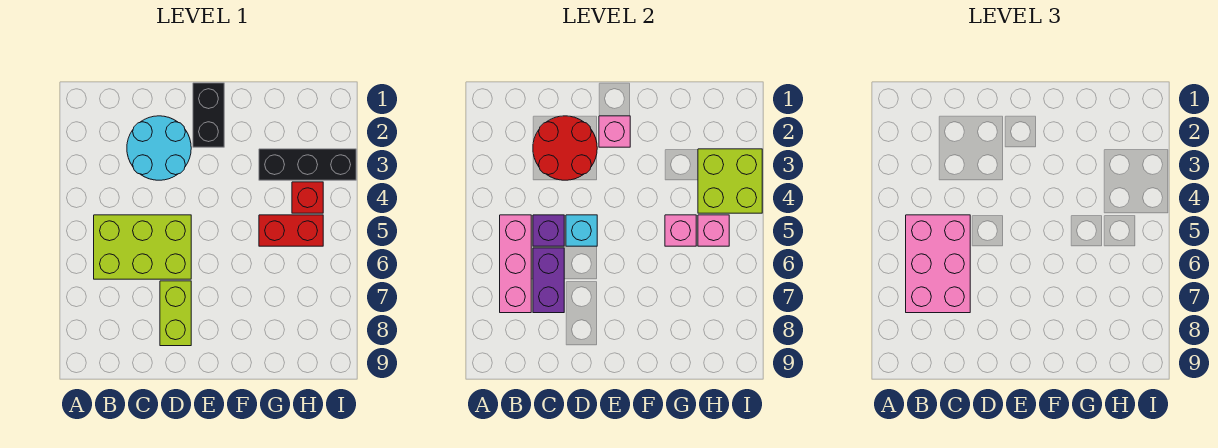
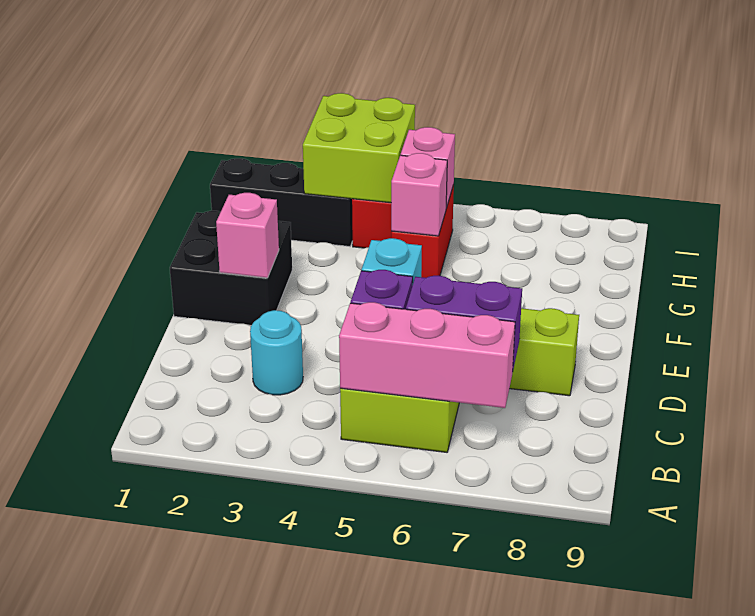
pink brick B5:C7 level 3 -> none
cyan round brick C2:D3 level 1 -> cyan round brick C3 level 1
red round brick C2:D3 level 2 -> none
black brick E1:E2 level 1 -> black brick E1:F2 level 1
black brick G3:I3 level 1 -> black brick H1:H3 level 1

